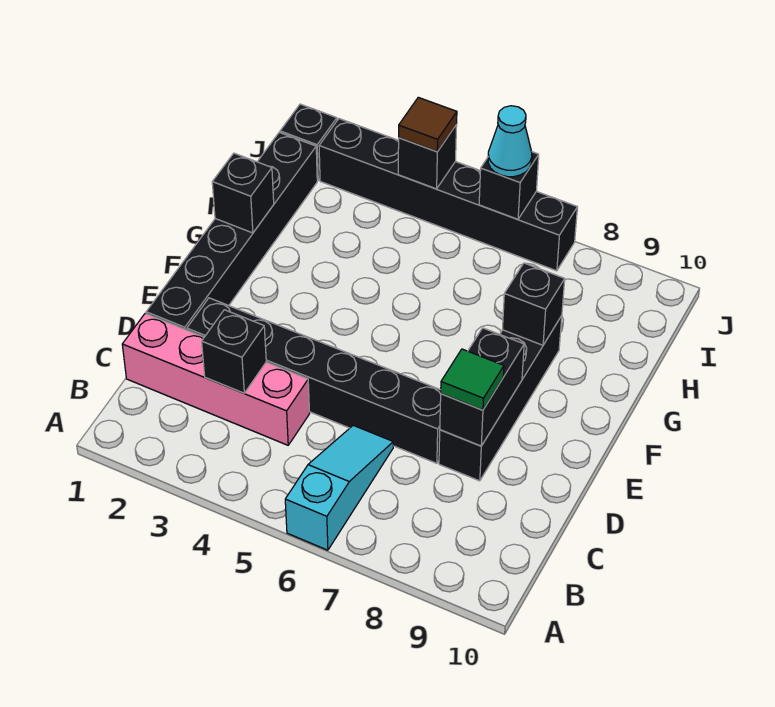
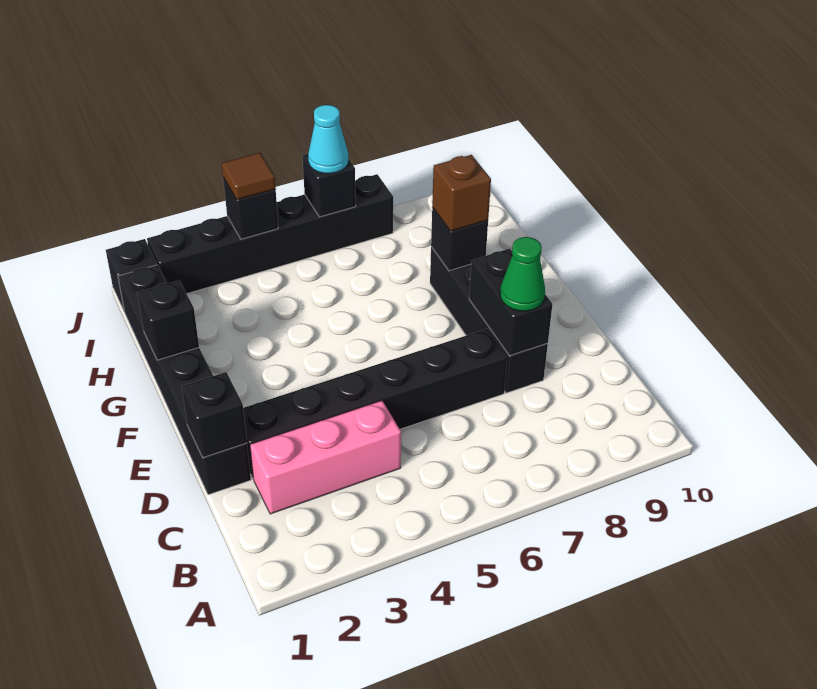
cyan slope A6:C6 level 1 top A -> none
pink brick C1:C4 level 1 -> pink brick C2:C4 level 1
black brick C3 level 2 -> black brick D1 level 2
green tile D8 level 3 -> green cone D8 level 3
none -> brown brick G8 level 3

